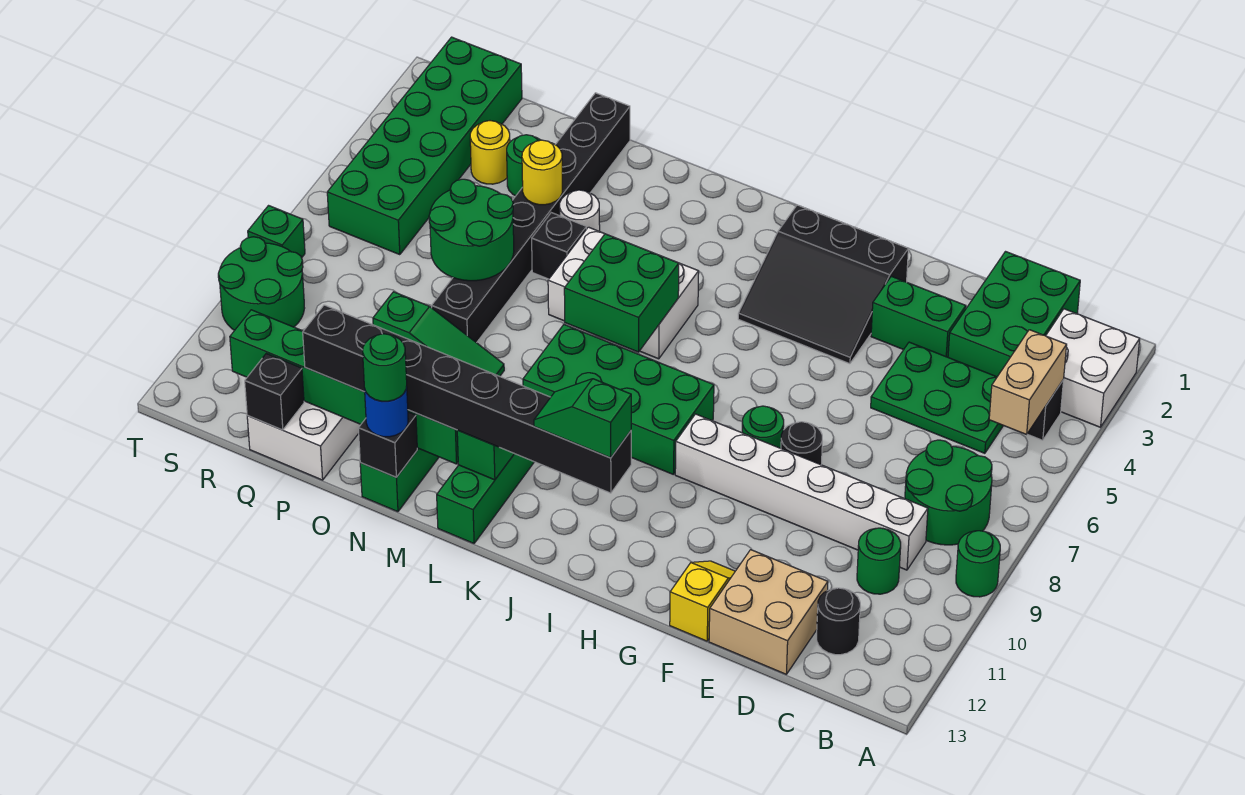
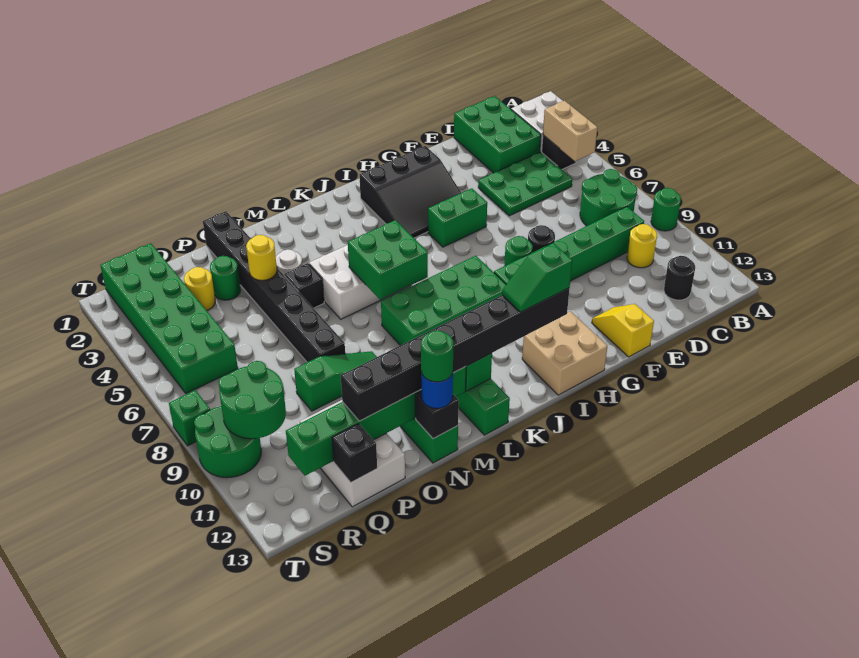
white brick C9:H9 level 1 -> green brick C9:H9 level 1
green round brick C10 level 1 -> yellow round brick C10 level 1
tan brick D12:E13 level 1 -> tan brick H12:I13 level 1
green brick E3:F3 level 1 -> green brick G5:H5 level 1
green round brick O6:P7 level 2 -> green round brick R9:S10 level 2

